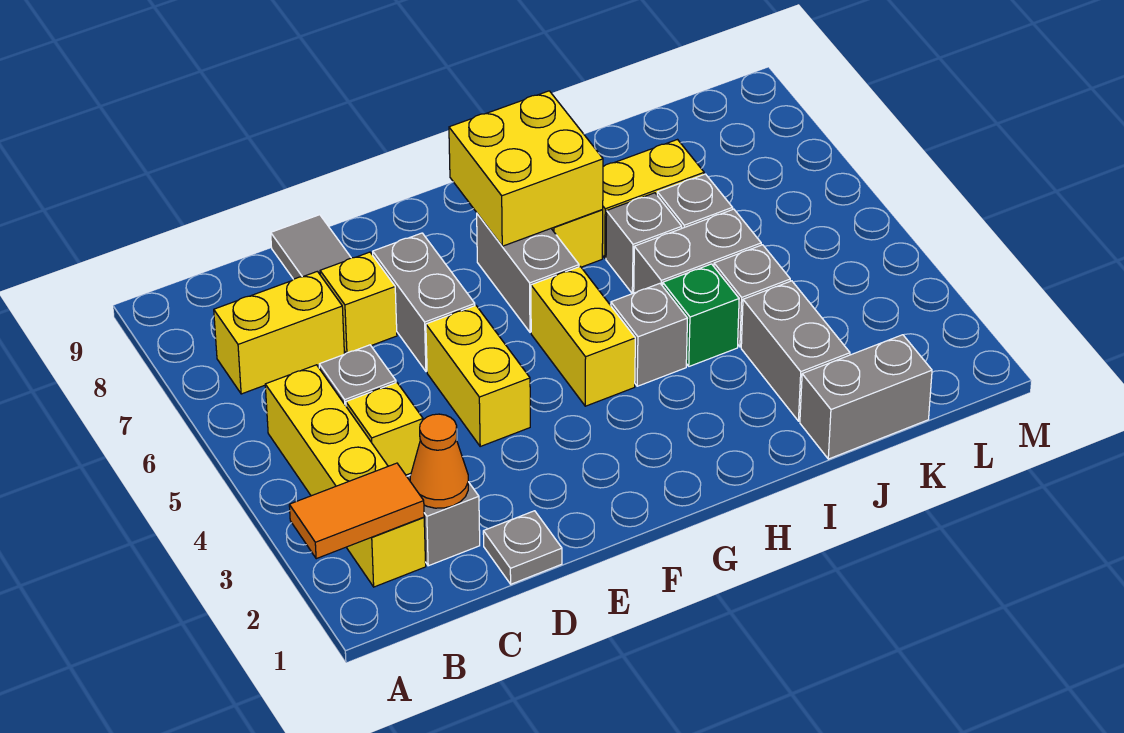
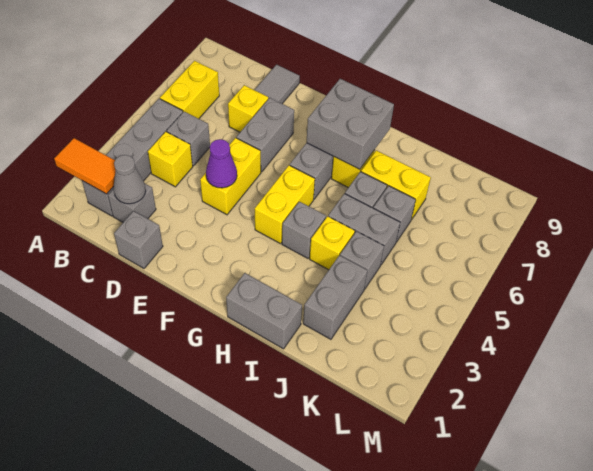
yellow brick B2:B5 level 1 -> grey brick B2:B5 level 1
yellow brick B7:C7 level 1 -> yellow brick B6:B7 level 1
orange cone C2 level 2 -> grey cone C2 level 2
grey plate D1 level 1 -> grey brick D1 level 1
none -> purple cone E4 level 2
yellow brick G7:H8 level 2 -> grey brick G7:H8 level 2
green brick I4 level 1 -> yellow brick I4 level 1
grey brick J1:K1 level 1 -> grey brick H1:I1 level 1

